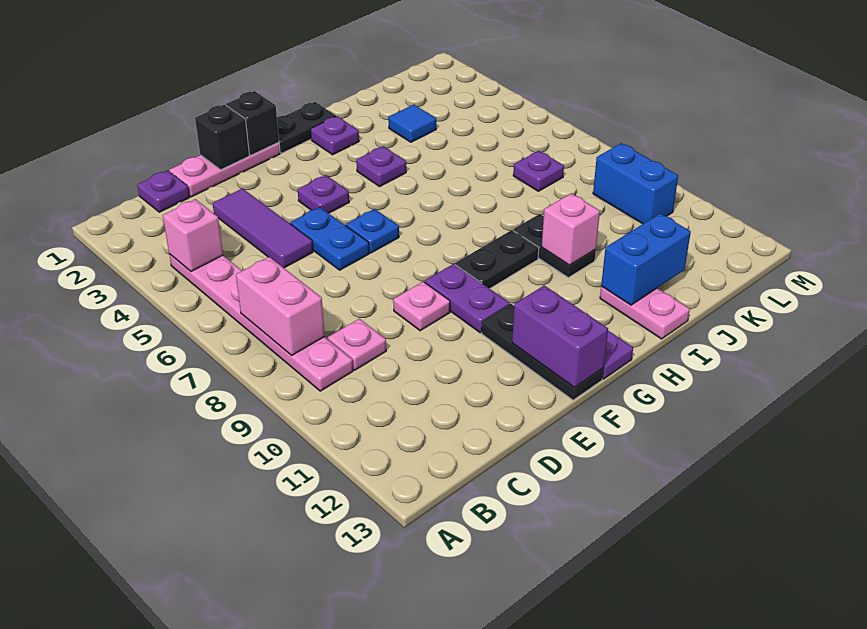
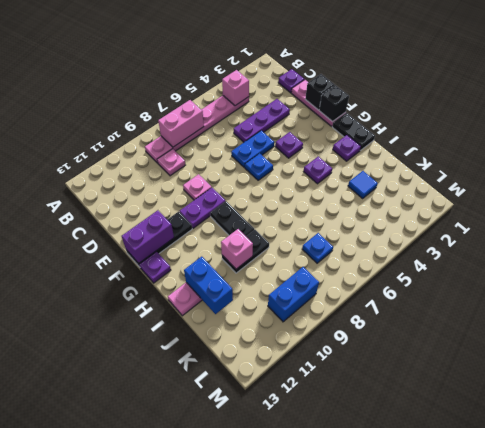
purple tile D3:D5 level 1 -> purple plate D3:D5 level 1
purple plate K7 level 1 -> blue plate K7 level 1

